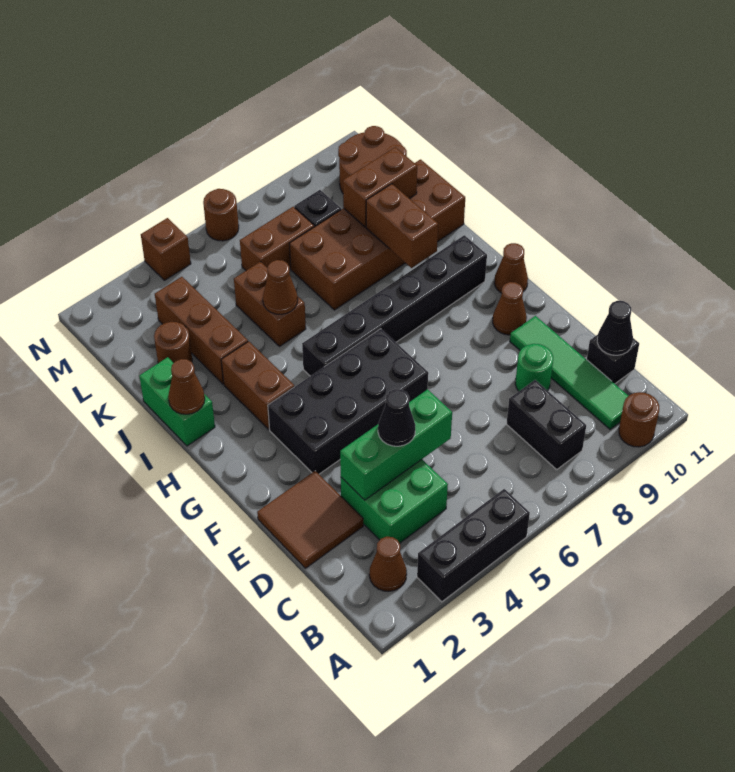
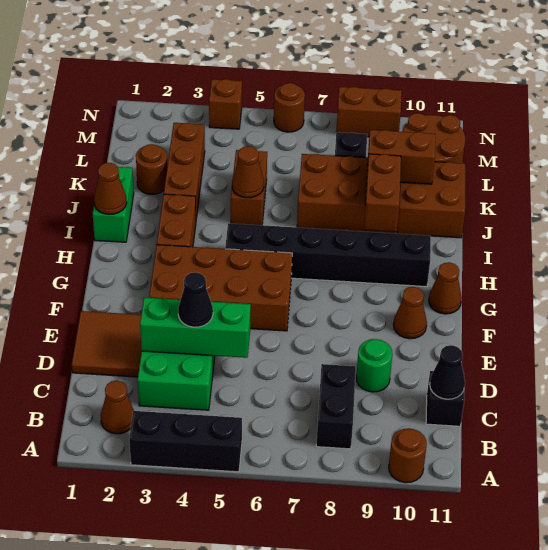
green tile B10:E10 level 1 -> none
black brick F3:G6 level 1 -> brown brick F3:G6 level 1
brown brick L6:L7 level 1 -> brown brick N8:N9 level 1

